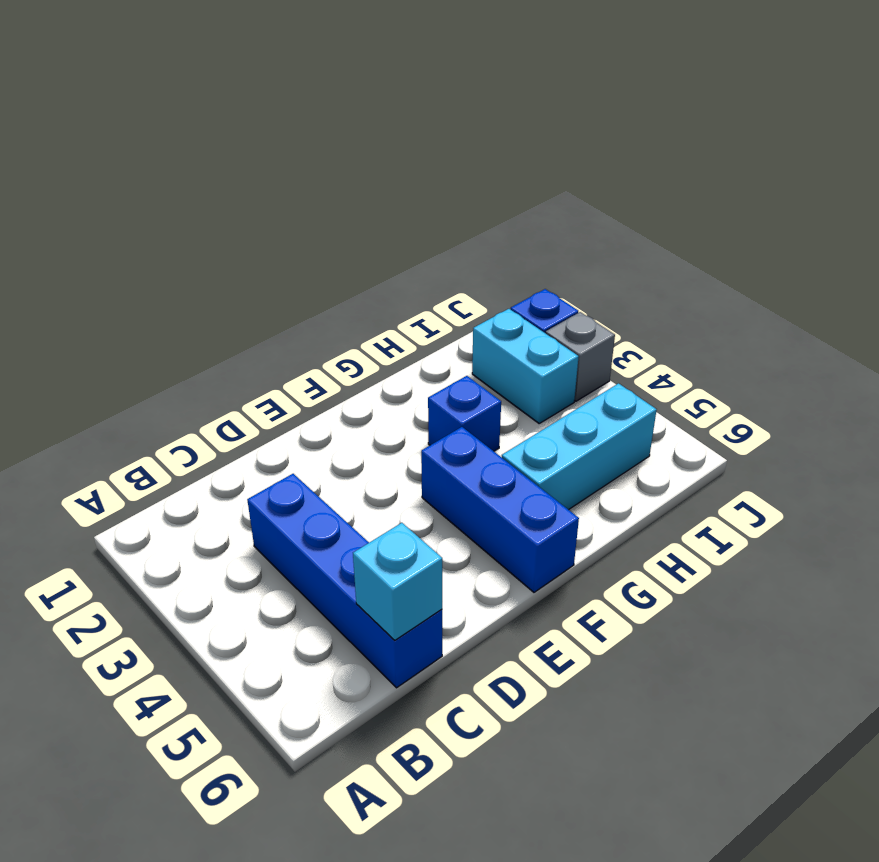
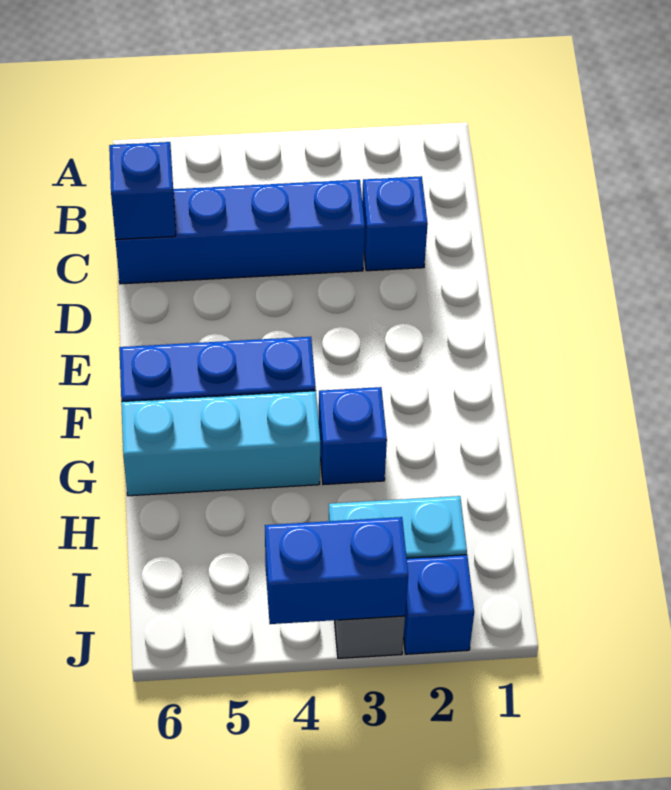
none -> blue brick C2 level 1
cyan brick C6 level 2 -> blue brick C6 level 2
cyan brick G5:I5 level 1 -> cyan brick G4:G6 level 1
none -> blue brick J3:J4 level 2

